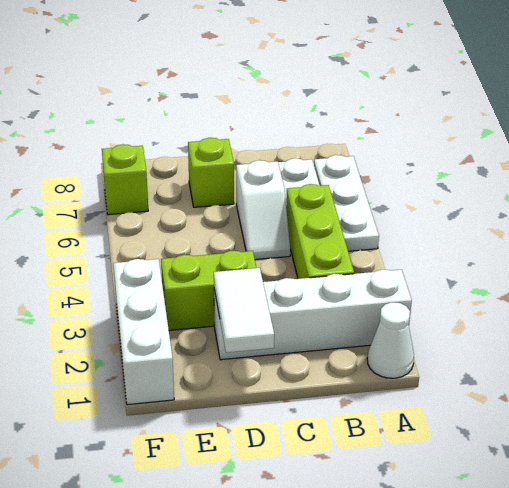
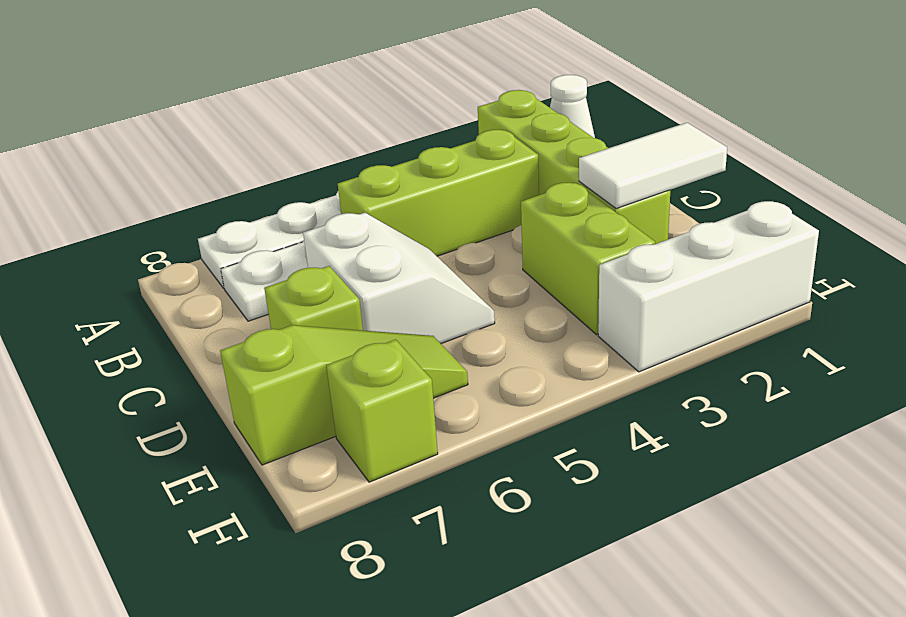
white brick A2:D2 level 1 -> lime brick A2:D2 level 1
white slope C5:C6 level 1 top 6 -> white slope C5:D6 level 1 top 6
none -> lime slope E6:E8 level 1 top 8

